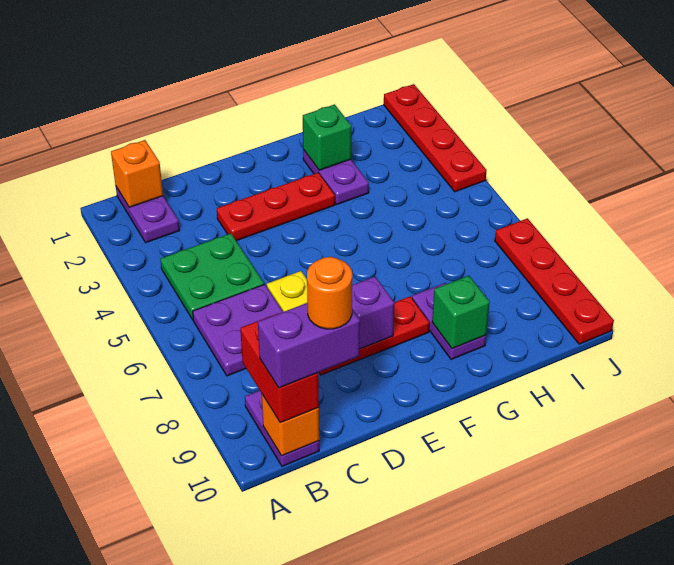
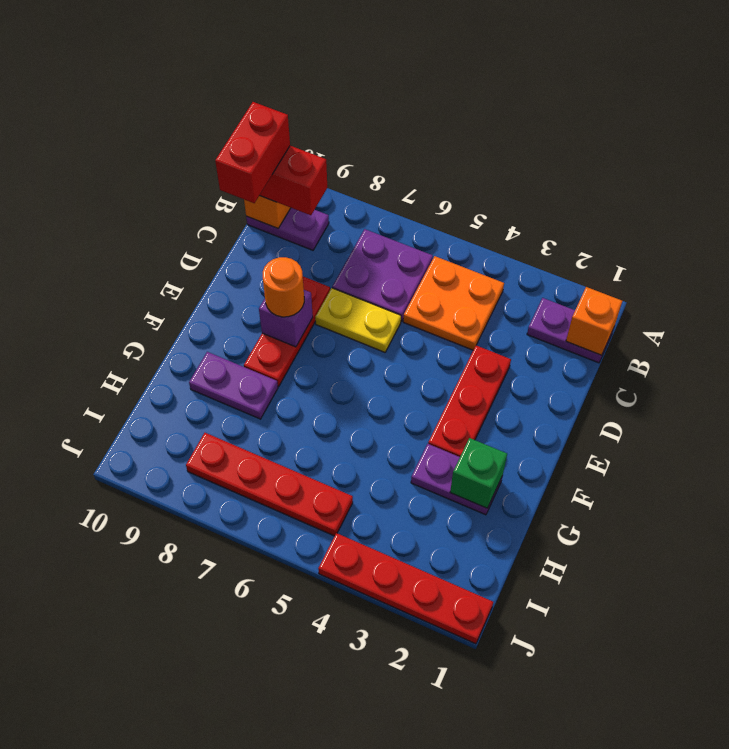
green plate B4:C5 level 1 -> orange plate B4:C5 level 1
purple brick B10:C10 level 4 -> red brick B10:C10 level 4
orange round brick C10 level 5 -> orange round brick E8 level 3
green brick G9 level 2 -> none
red plate J7:J10 level 1 -> red plate I5:I8 level 1

